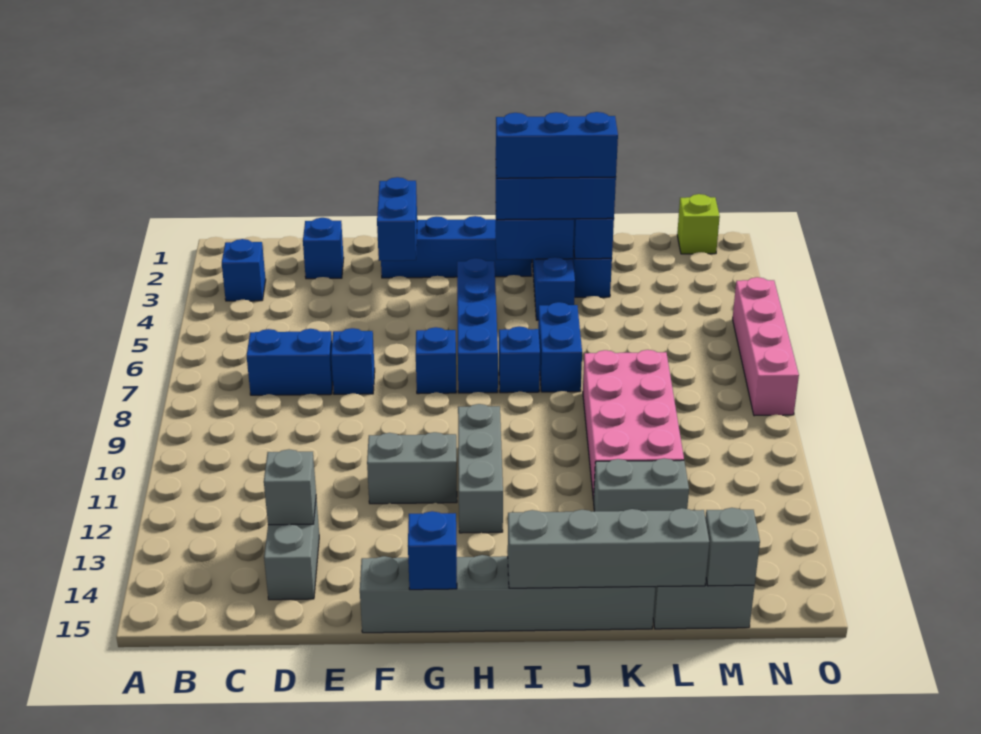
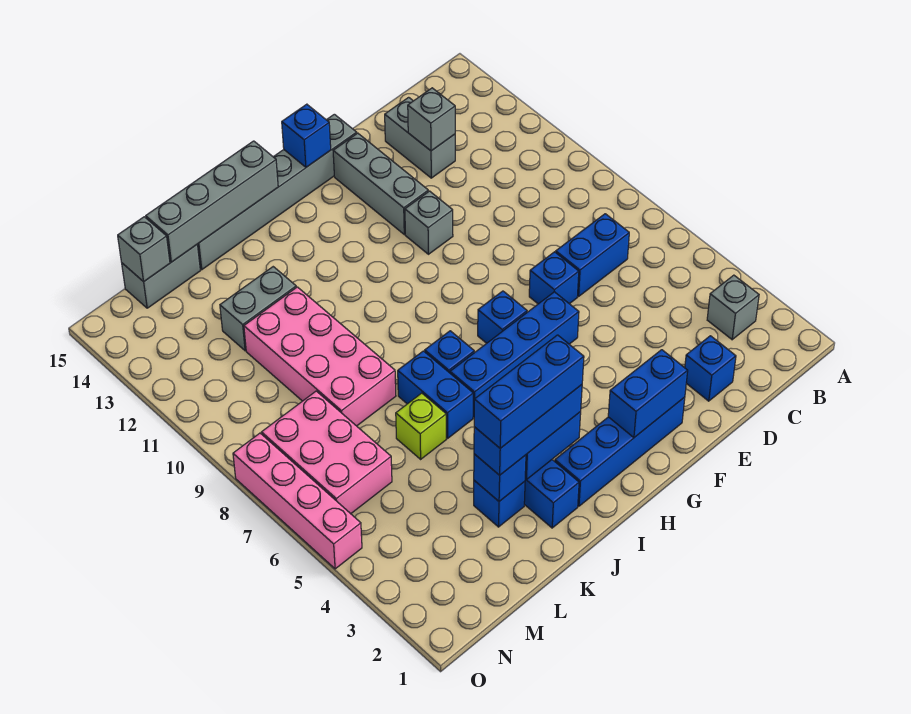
blue brick B3 level 1 -> grey brick B3 level 1
blue brick F2:F3 level 2 -> blue brick F2:G2 level 2
grey brick F11:G11 level 1 -> grey brick F11 level 1
blue brick H4:H7 level 1 -> blue brick F6:I6 level 1
grey brick H10:H12 level 1 -> grey brick F12:F14 level 1
none -> pink brick M6:N8 level 1
lime brick N1 level 1 -> lime brick K6 level 1

